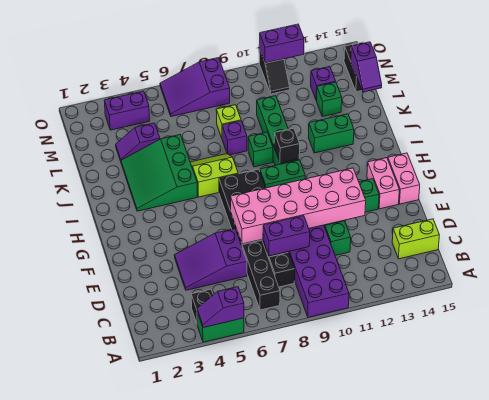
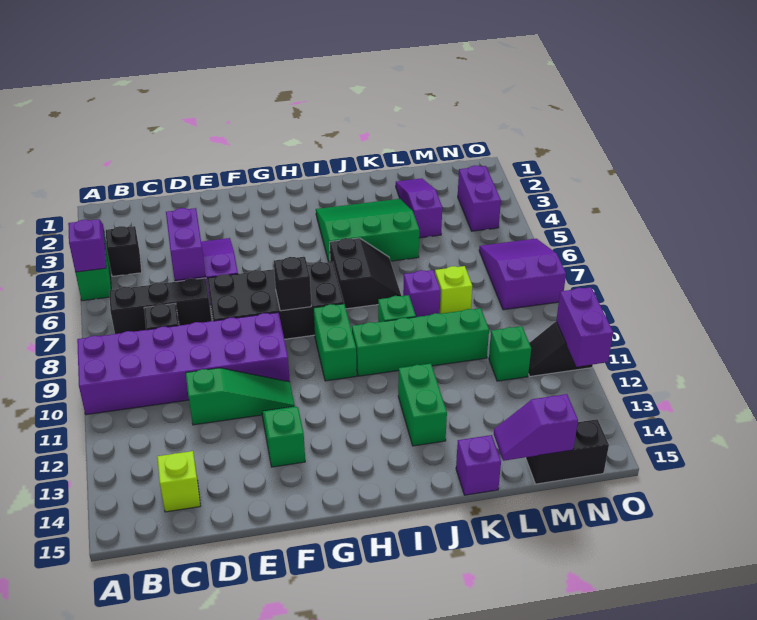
lime brick C14:C15 level 1 -> lime brick C14 level 1
purple brick D8:D9 level 2 -> purple brick D5:D6 level 2
pink brick E7:F12 level 2 -> none
pink brick F14:G14 level 1 -> none
pink brick F15:G15 level 1 -> none
lime slope I6:J7 level 1 top I -> black slope I6:J7 level 1 top I
black brick I10 level 2 -> black brick G8 level 2
purple slope L3:L4 level 1 top 4 -> purple slope L2:L4 level 1 top 4
green brick L13 level 1 -> green brick M11 level 1
purple brick M13 level 1 -> purple brick K15 level 1

